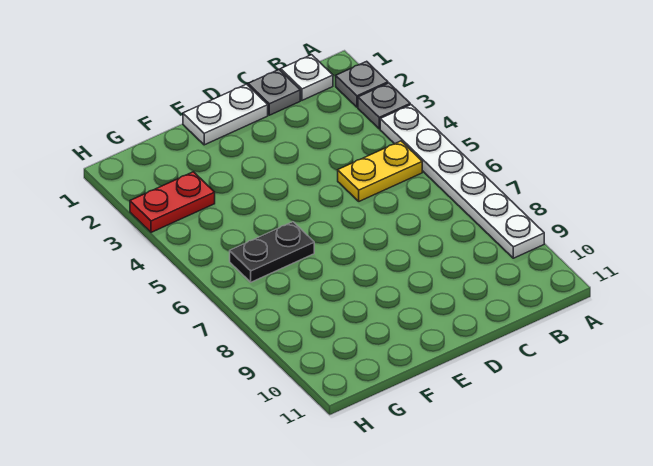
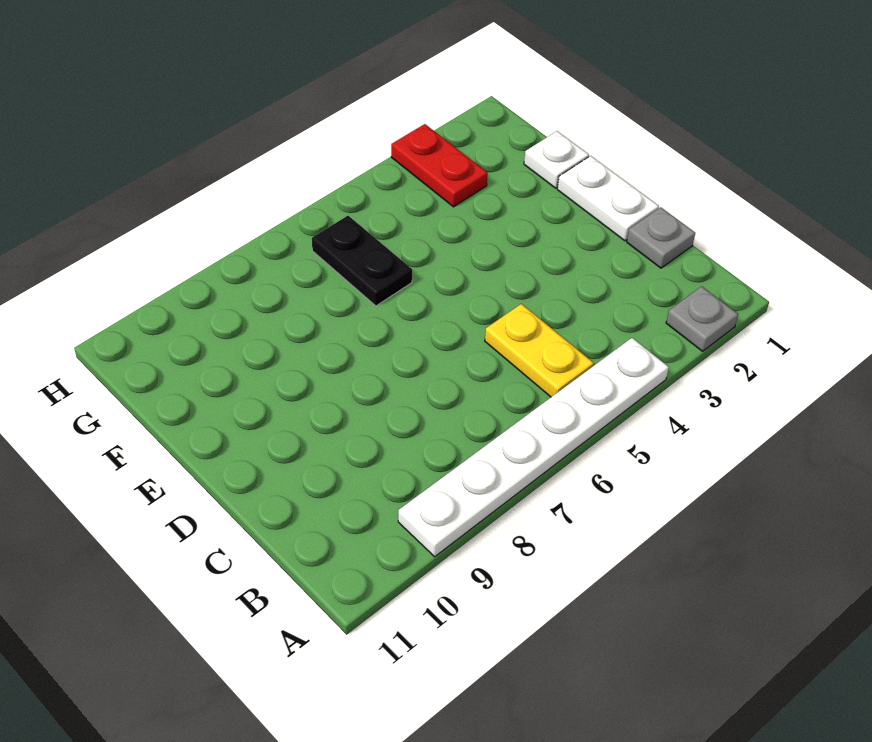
grey plate A3 level 1 -> none
white plate B1 level 1 -> white plate F1 level 1

